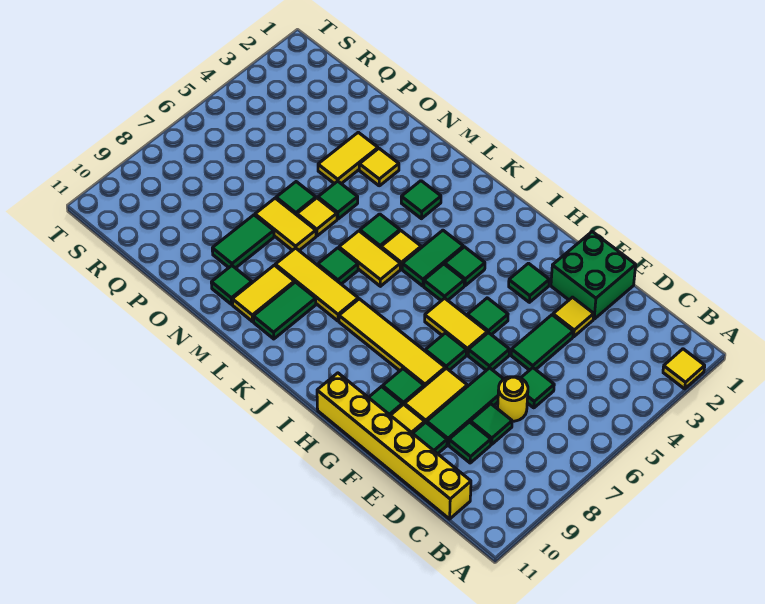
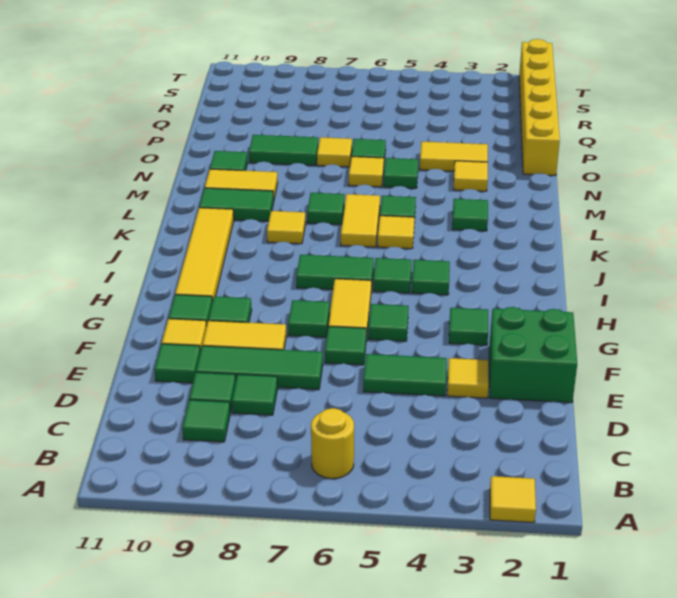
yellow brick C11:H11 level 1 -> yellow brick O1:T1 level 1
green tile D6 level 1 -> green tile C9 level 1
yellow round brick D7 level 1 -> yellow round brick B6 level 1
yellow tile G8:J8 level 1 -> yellow tile H10:K10 level 1
green tile J4:J5 level 1 -> green tile I6:I7 level 1
yellow tile K8:M8 level 1 -> yellow tile K8 level 1
yellow tile N7:O7 level 1 -> yellow tile O7 level 1

